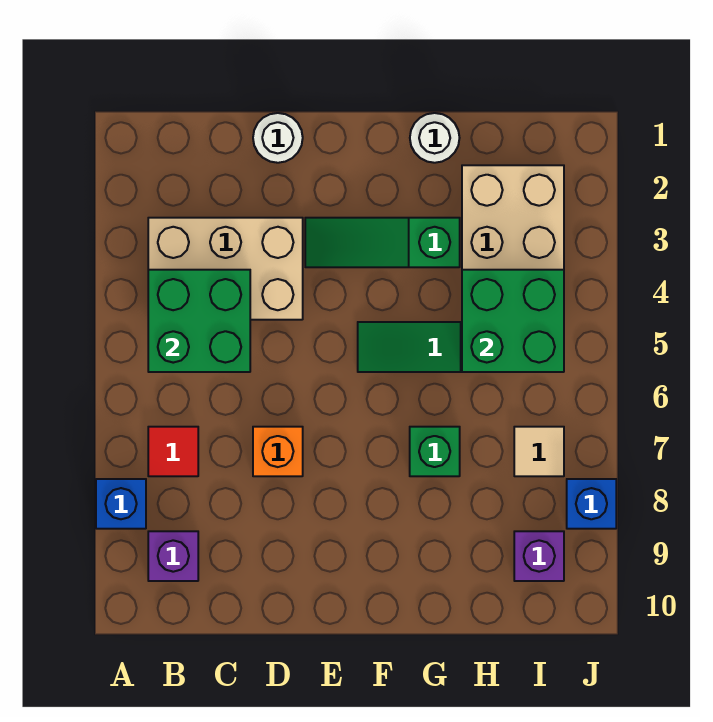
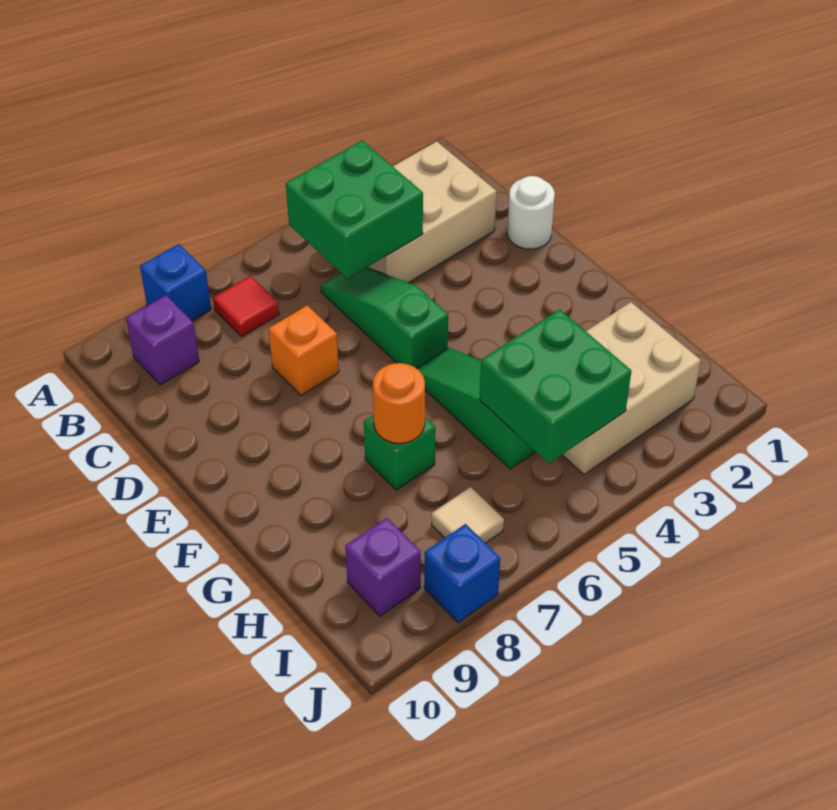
tan brick B3:D4 level 1 -> tan brick B2:C4 level 1
green slope E3:G3 level 1 top G -> green slope C5:E5 level 1 top E
white round brick G1 level 1 -> none
none -> orange round brick G7 level 2

